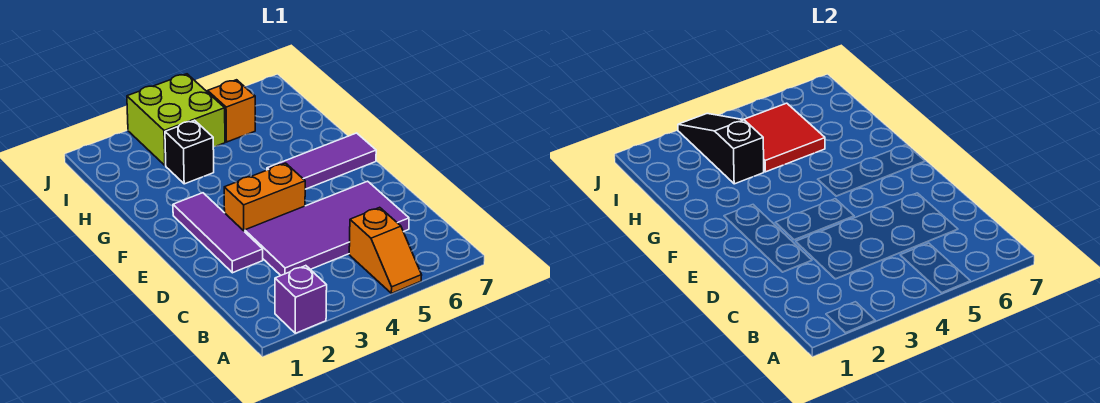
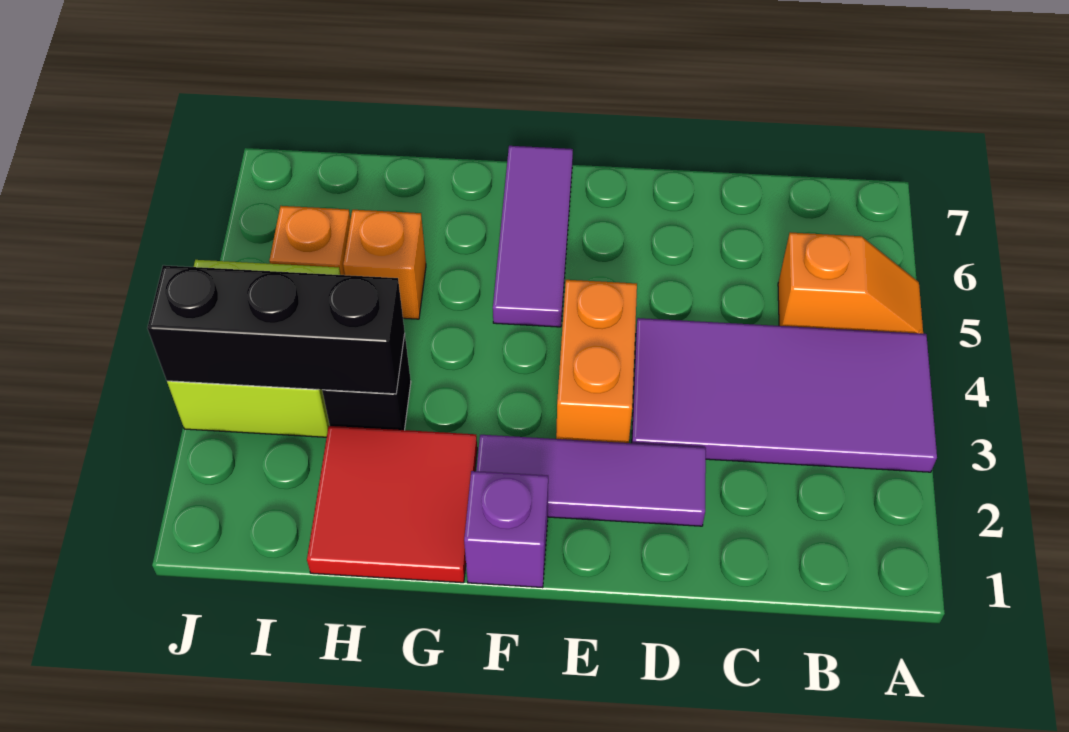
purple brick A2 level 1 -> purple brick F1 level 1
purple tile C3:D6 level 1 -> purple tile A3:D4 level 1
black slope H3:J3 level 2 top H -> black brick H3:J3 level 2
red tile H4:I5 level 2 -> red tile G1:H2 level 1
none -> orange brick H5 level 1

